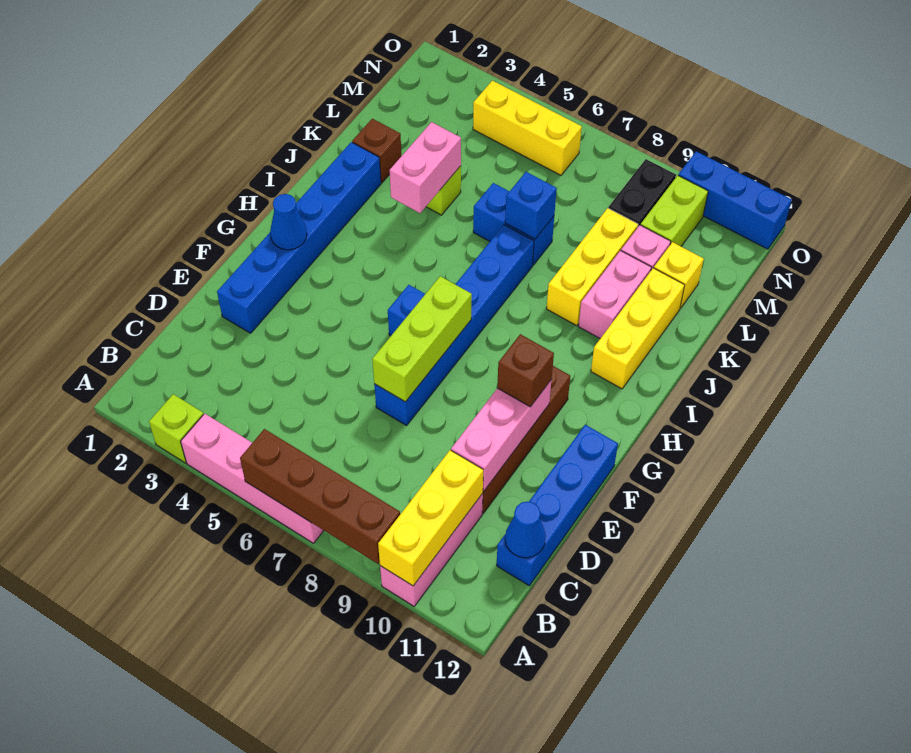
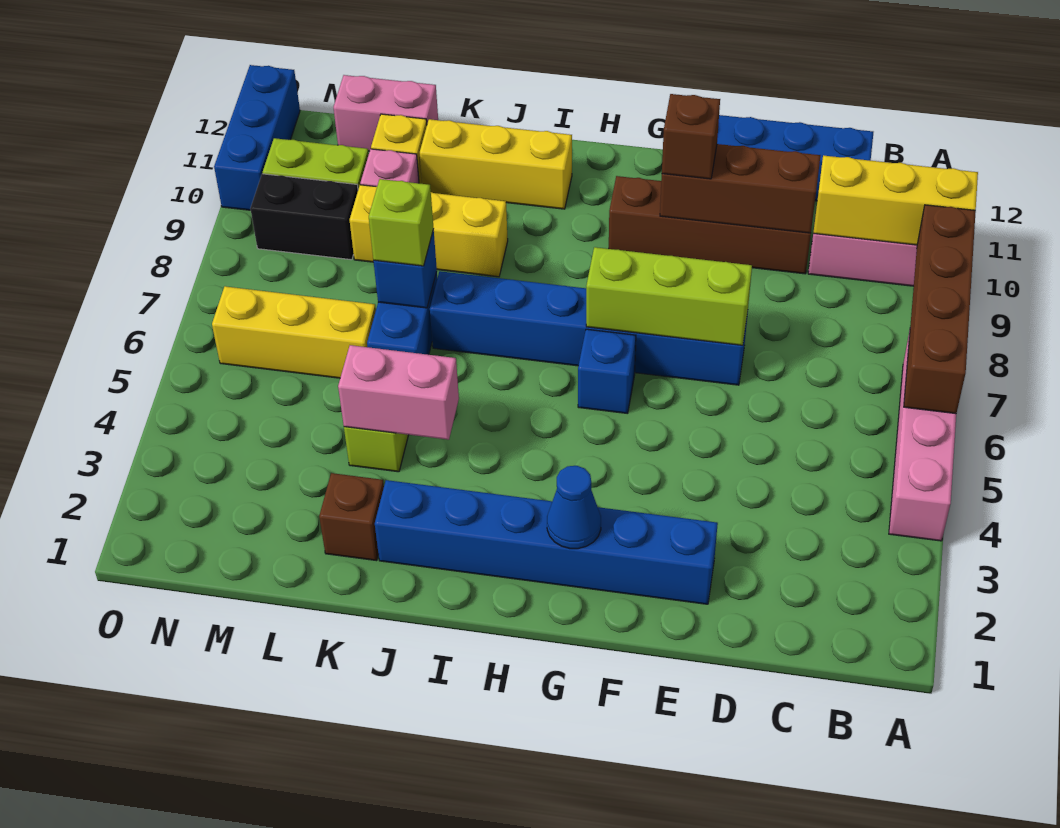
lime brick A3 level 1 -> lime brick K7 level 3
blue cone C12 level 2 -> none
pink brick D10:F10 level 2 -> brown brick D10:F10 level 2
pink brick J10:K10 level 1 -> pink brick L12:M12 level 1
yellow brick N4:N6 level 1 -> yellow brick L6:N6 level 1

